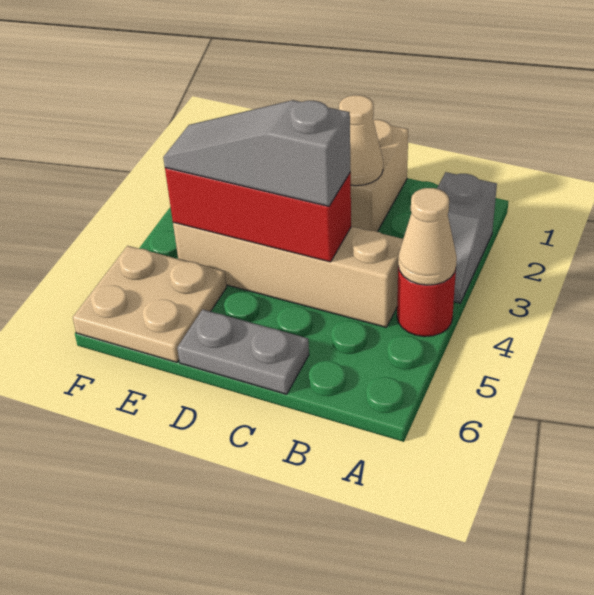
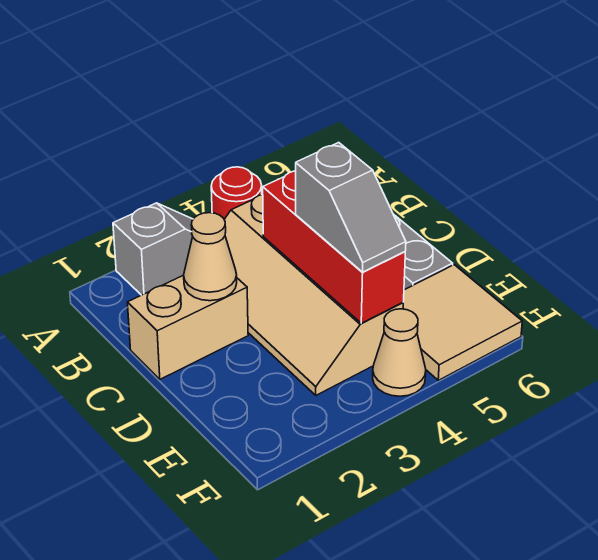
tan cone A4 level 2 -> tan cone F4 level 1
grey slope C4:E4 level 3 top C -> grey slope D4:E4 level 3 top D
tan plate E5:F6 level 1 -> tan tile E5:F6 level 1

